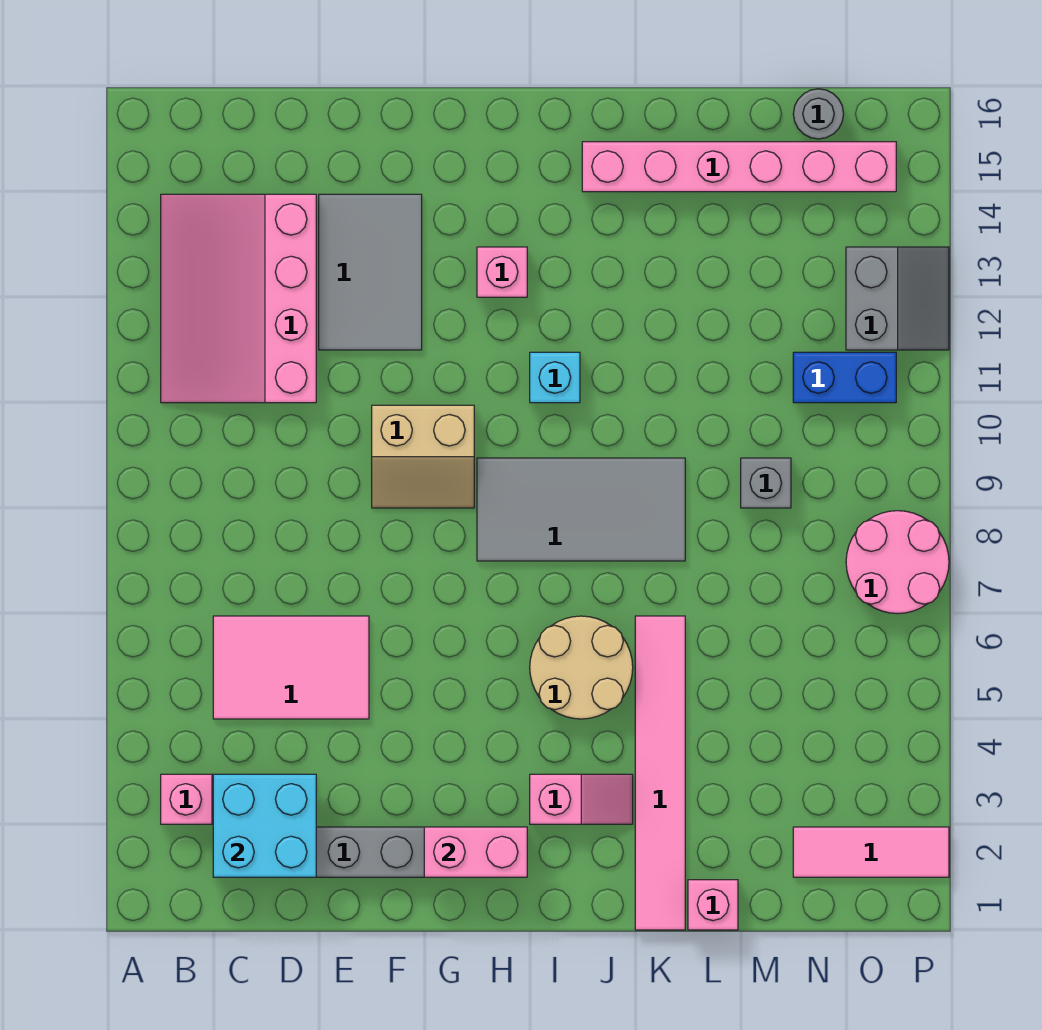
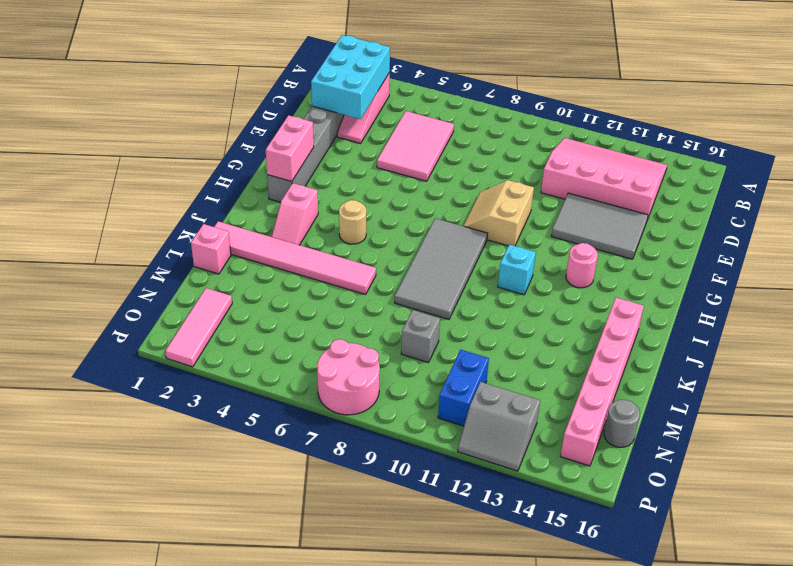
cyan brick C2:D3 level 2 -> cyan brick B2:D3 level 2
pink brick H13 level 1 -> pink round brick H13 level 1
tan round brick I5:J6 level 1 -> tan round brick I5 level 1

